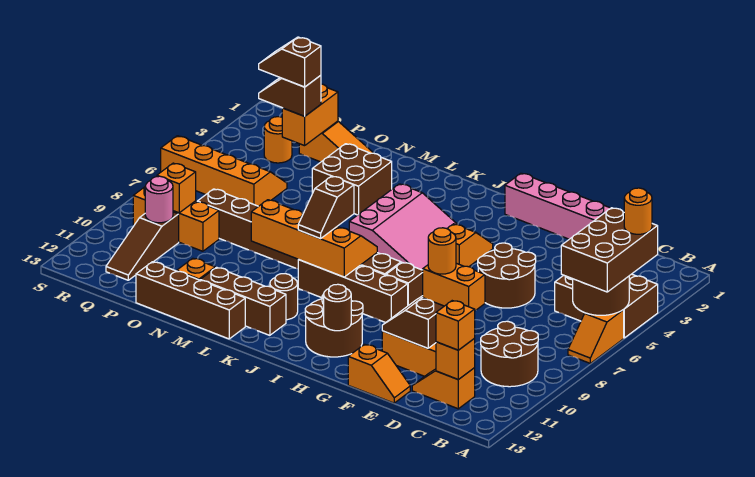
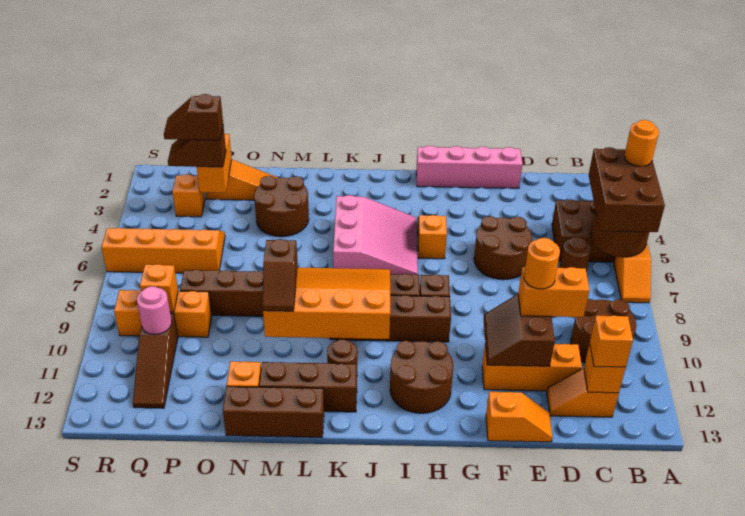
brown round brick H12 level 2 -> brown round brick C6 level 1
orange slope J8:M9 level 2 top 9 -> orange slope J8:M10 level 2 top 10
brown slope K8:K9 level 3 top 8 -> brown slope M9:M10 level 3 top 9
brown brick L13:O13 level 1 -> brown brick L13:N13 level 1
brown brick M3:N4 level 1 -> brown round brick M3:N4 level 1
orange round brick Q3 level 1 -> orange brick Q3 level 1

